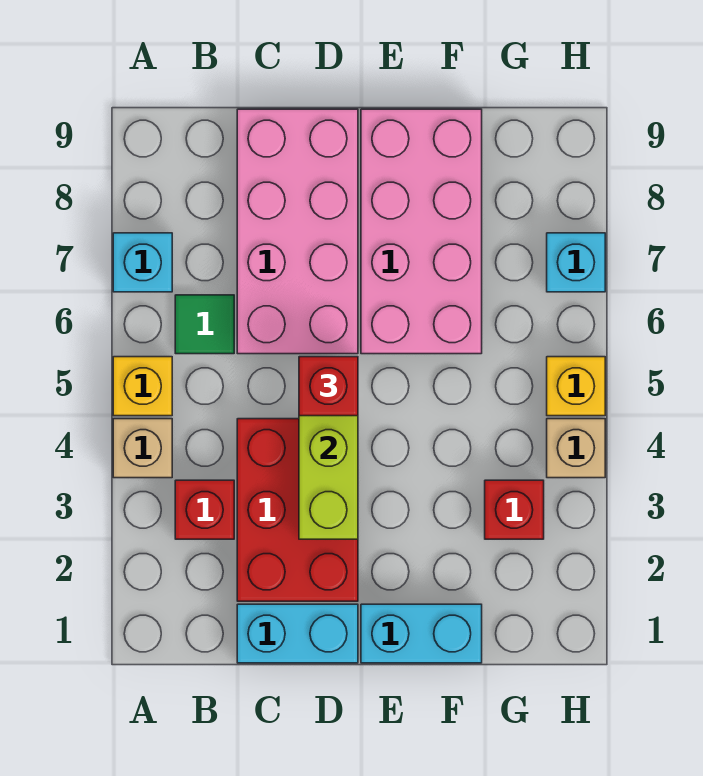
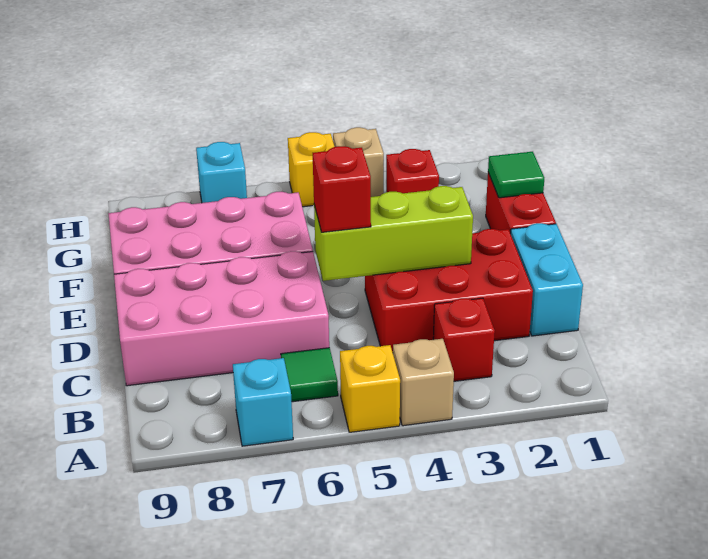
cyan brick E1:F1 level 1 -> red brick E1:F1 level 1
none -> green tile F1 level 2

